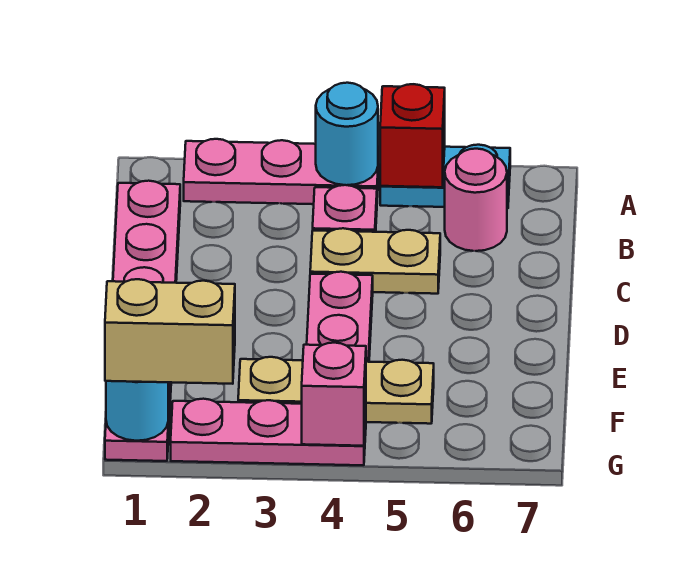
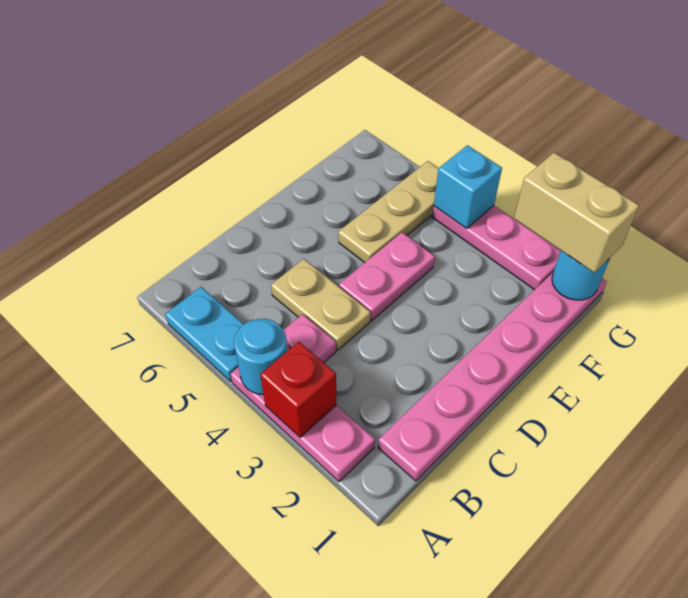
red brick A5 level 2 -> red brick A3 level 2
pink round brick B6 level 1 -> none
tan plate F3:F5 level 1 -> tan plate E5:G5 level 1
pink brick G4 level 2 -> cyan brick G4 level 2

